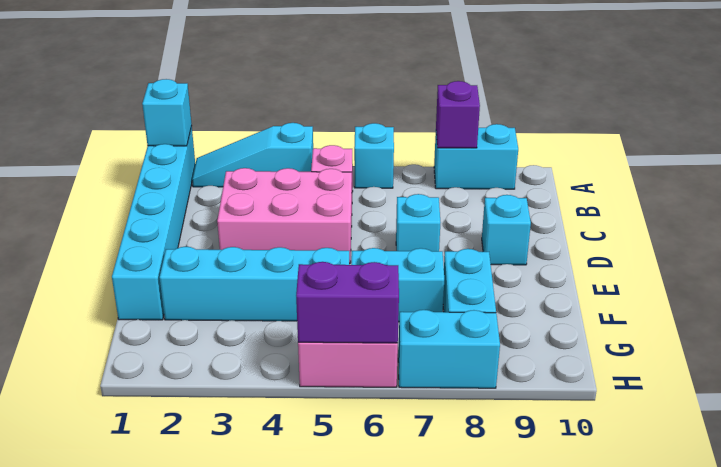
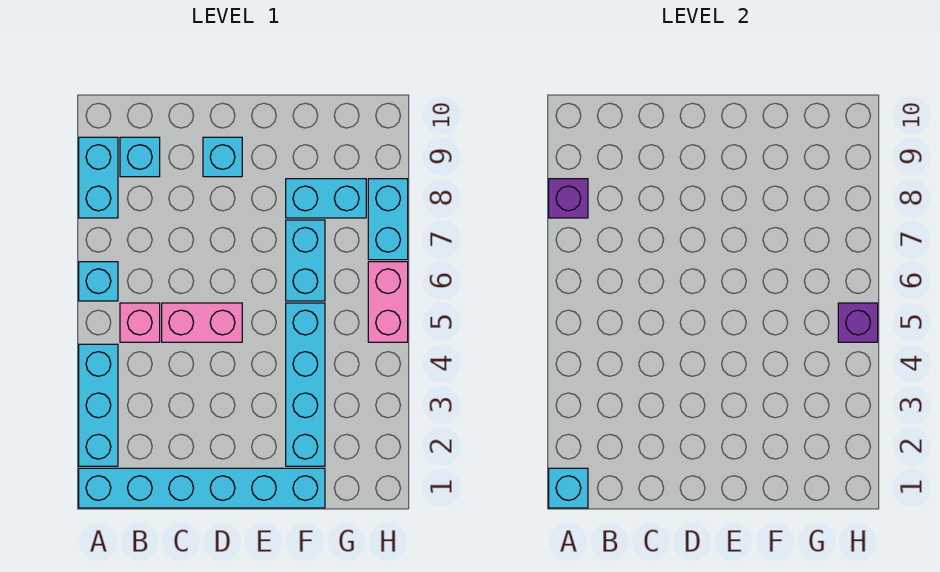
cyan slope A2:A4 level 1 top 4 -> cyan brick A2:A4 level 1
pink brick C3:D5 level 1 -> pink brick C5:D5 level 1
cyan brick D7 level 1 -> cyan brick B9 level 1
purple brick H5:H6 level 2 -> purple brick H5 level 2

